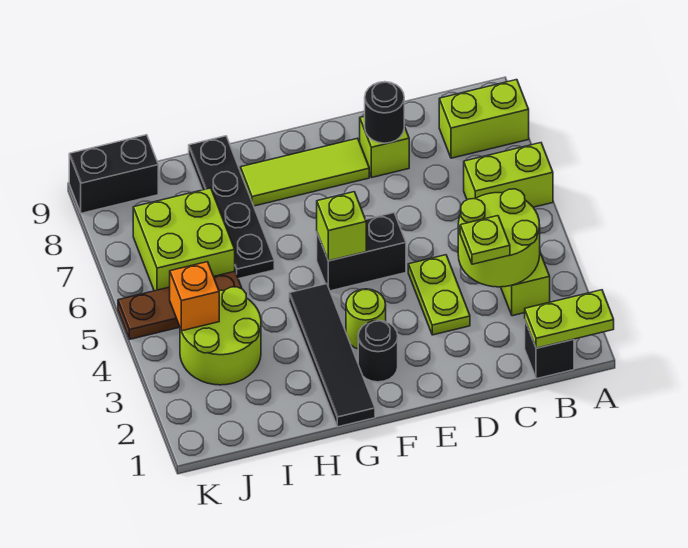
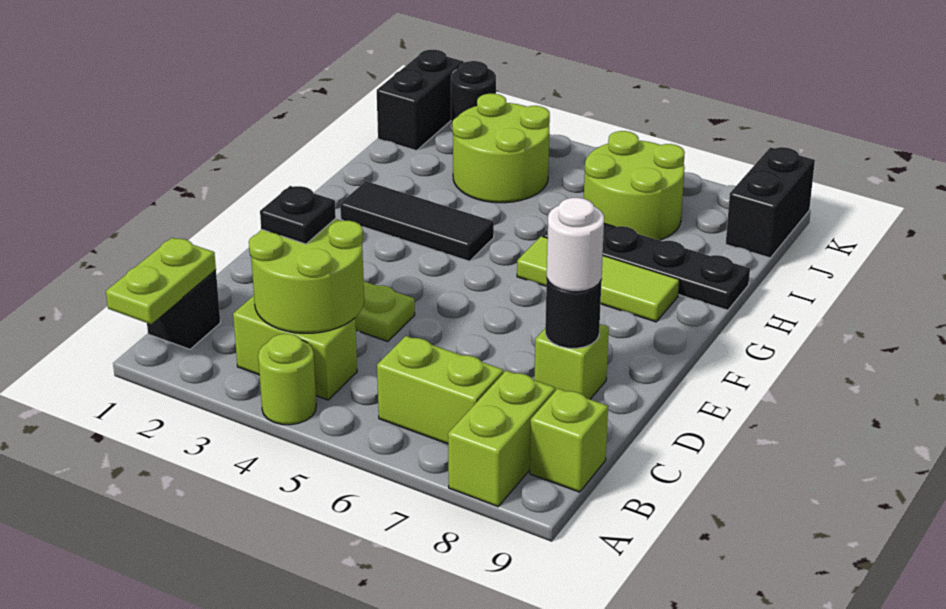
lime brick A6:B6 level 1 -> lime brick B6:B7 level 1
lime plate C3 level 3 -> black plate C3 level 3
none -> white round brick D8 level 3
black brick E5:F5 level 1 -> black brick J1:K1 level 1
lime tile E8:G8 level 1 -> lime tile G6:G8 level 1
black round brick F2 level 1 -> black round brick K2 level 1
lime round brick F3 level 1 -> lime round brick A4 level 1
lime brick F5 level 2 -> lime brick B9 level 1
black tile G1:G4 level 1 -> black tile G2:G4 level 1
brown plate I5:K5 level 1 -> none
lime brick I6:J7 level 1 -> lime round brick I6:J7 level 1
orange brick J4 level 2 -> none

